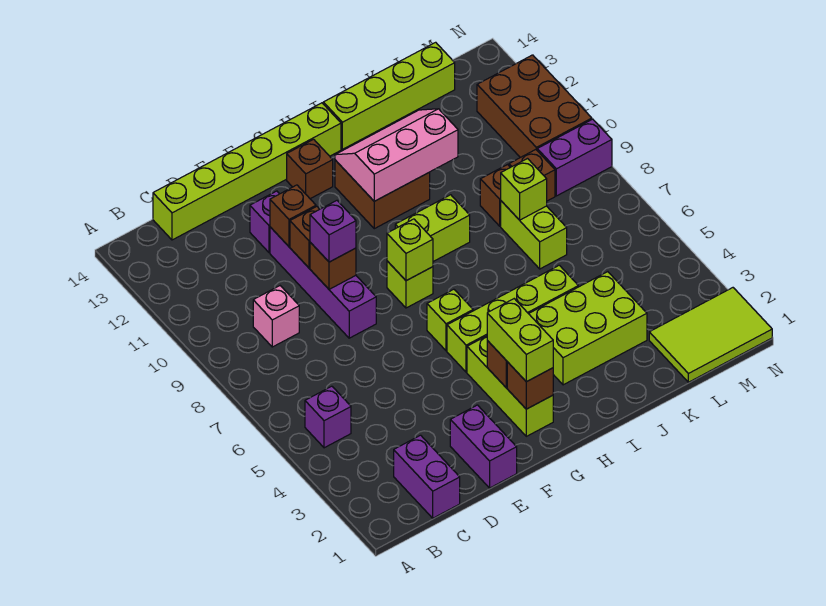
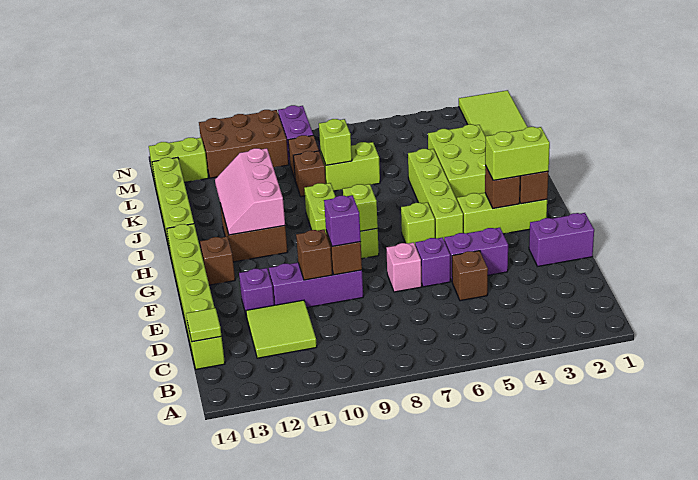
purple brick B5 level 1 -> purple brick E6 level 1
purple brick C1:C2 level 1 -> purple brick E4:E5 level 1
pink brick C9 level 1 -> pink brick E7 level 1
none -> lime tile C11:D12 level 1
none -> lime tile C14 level 2
purple brick E8:E11 level 1 -> purple brick E9:E11 level 1
brown brick E11 level 2 -> brown brick D5 level 1
none -> lime brick M13:M14 level 1

